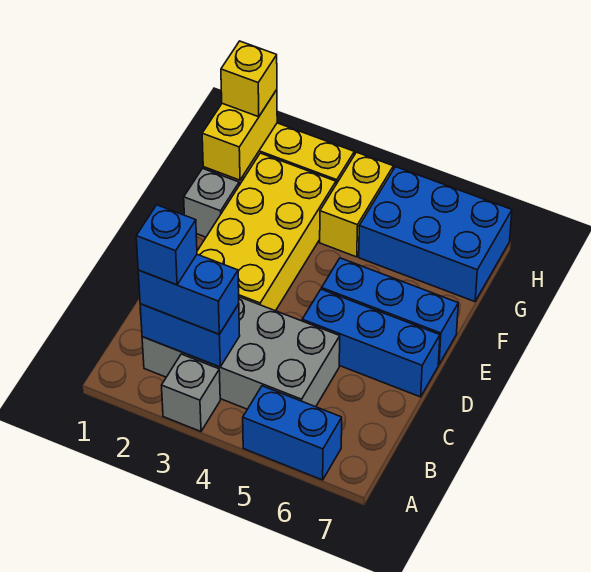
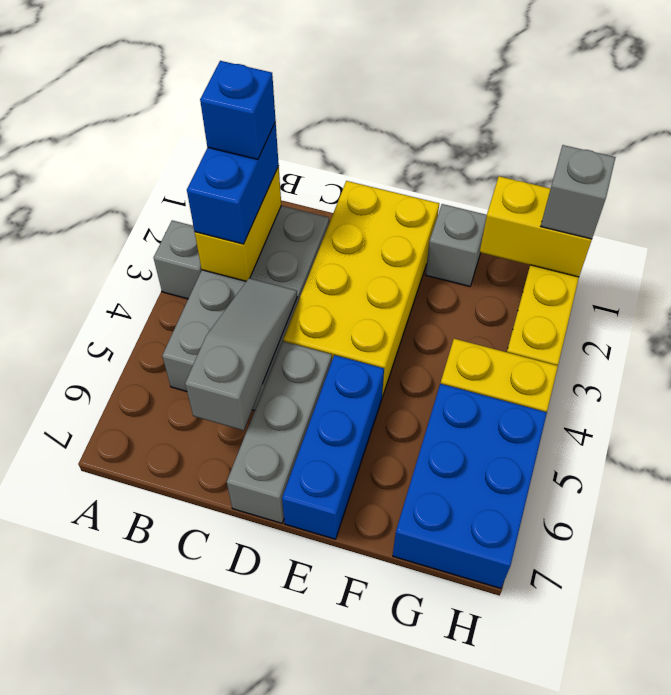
blue brick A5:A6 level 1 -> none
blue brick B2:B3 level 2 -> yellow brick B2:B3 level 2
none -> grey slope C4:C6 level 2 top 6
yellow brick D2:G3 level 1 -> yellow brick D1:E4 level 1
blue brick D5:D7 level 1 -> grey brick D5:D7 level 1
yellow brick H1 level 3 -> grey brick H1 level 3

